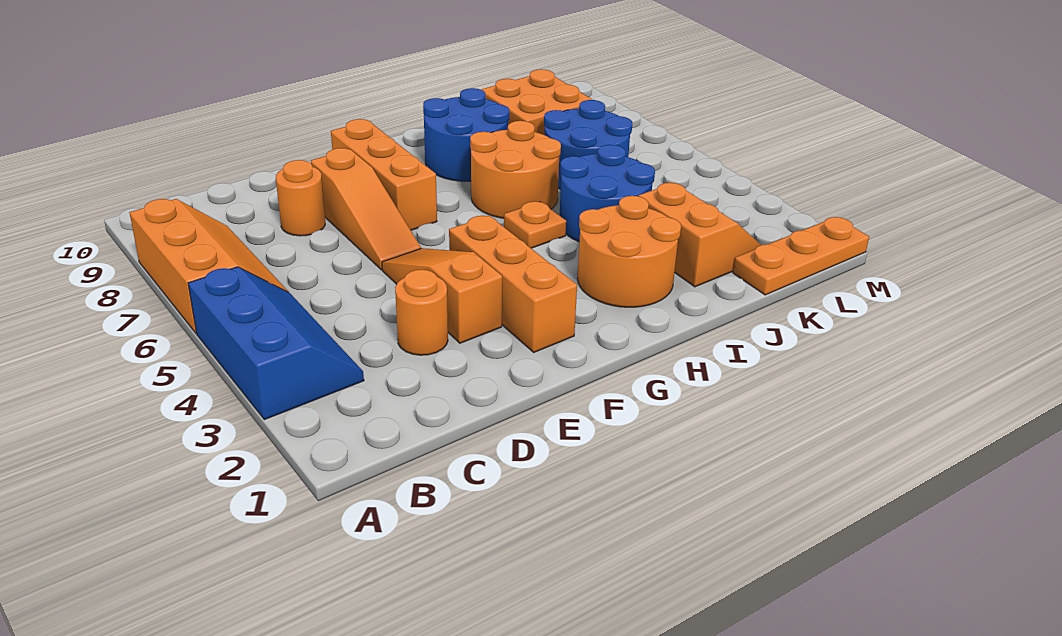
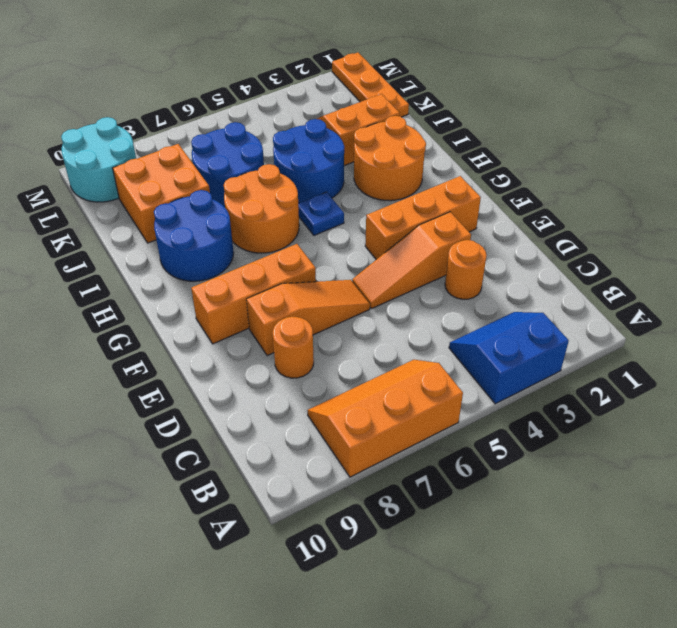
blue slope A3:B5 level 1 top A -> blue slope A3:B4 level 1 top A
orange plate H5 level 1 -> blue plate H5 level 1
none -> cyan round brick L9:M10 level 1

